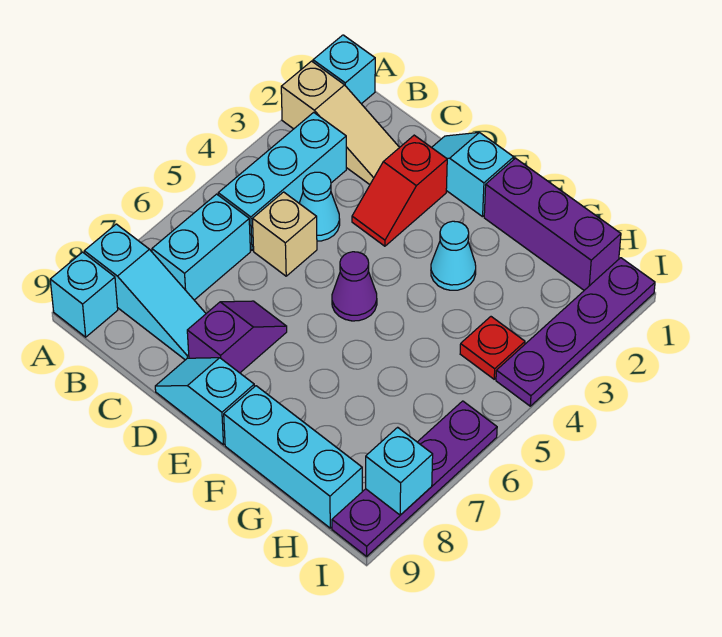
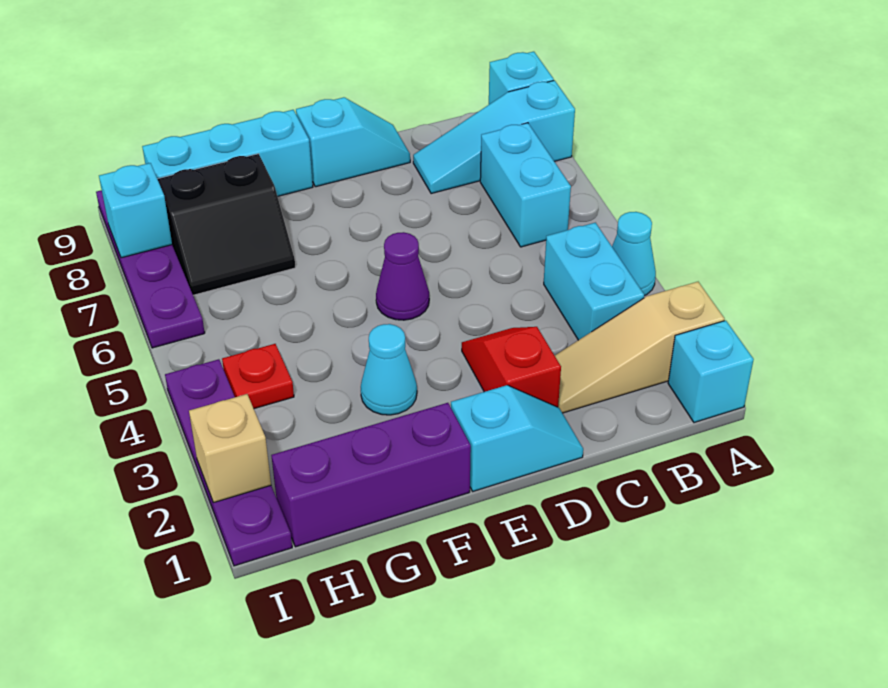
cyan brick B3:B5 level 1 -> cyan brick B3:B4 level 1
cyan cone C4 level 1 -> cyan cone A4 level 1
tan brick C5 level 1 -> tan brick I2 level 2
purple slope D7:D8 level 1 top 8 -> none
none -> black slope G7:H8 level 1 top 8

